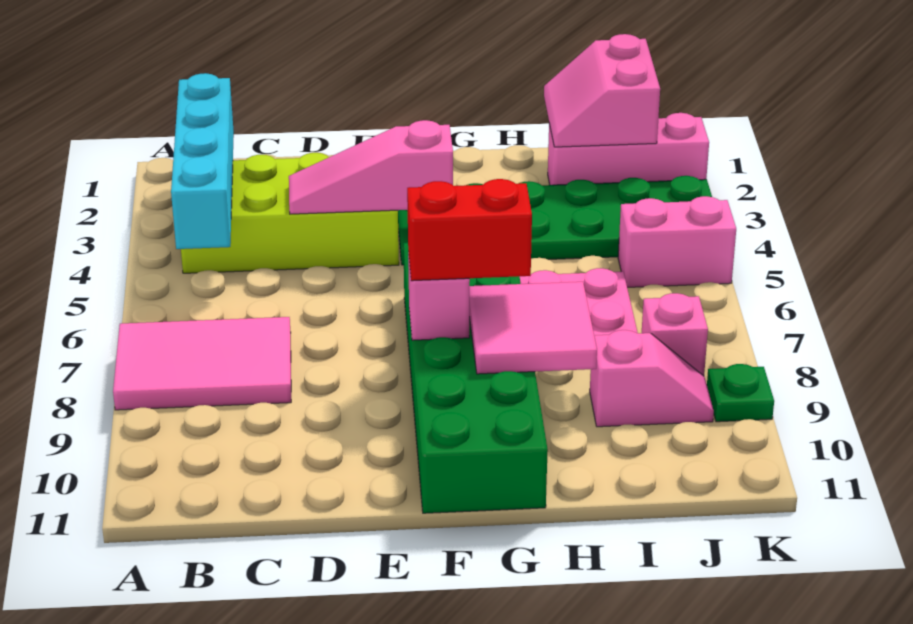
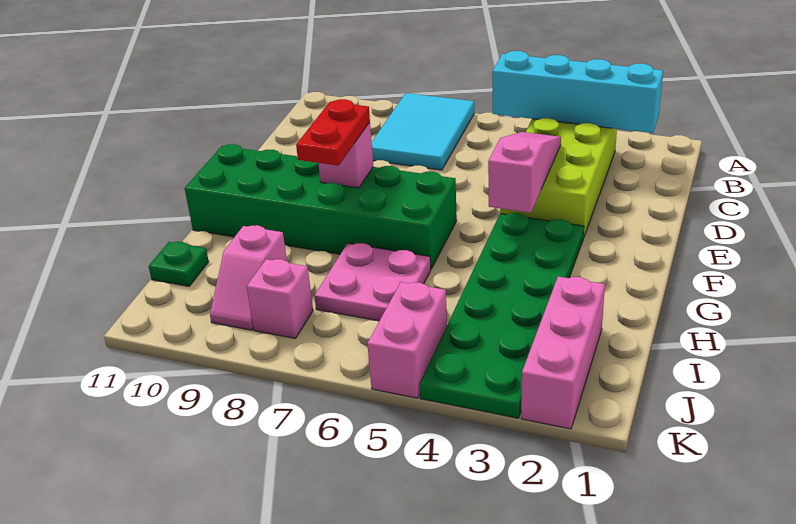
pink tile A7:C8 level 1 -> cyan tile A7:C8 level 1
red brick F8:G8 level 3 -> red plate F8:G8 level 3
pink tile G8:H9 level 2 -> none
pink slope I1:J2 level 2 top J -> none
green plate K9 level 1 -> green plate I11 level 1

